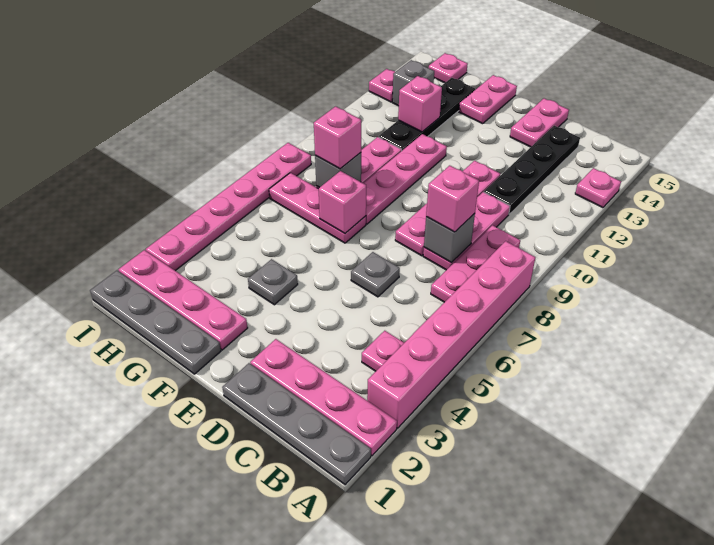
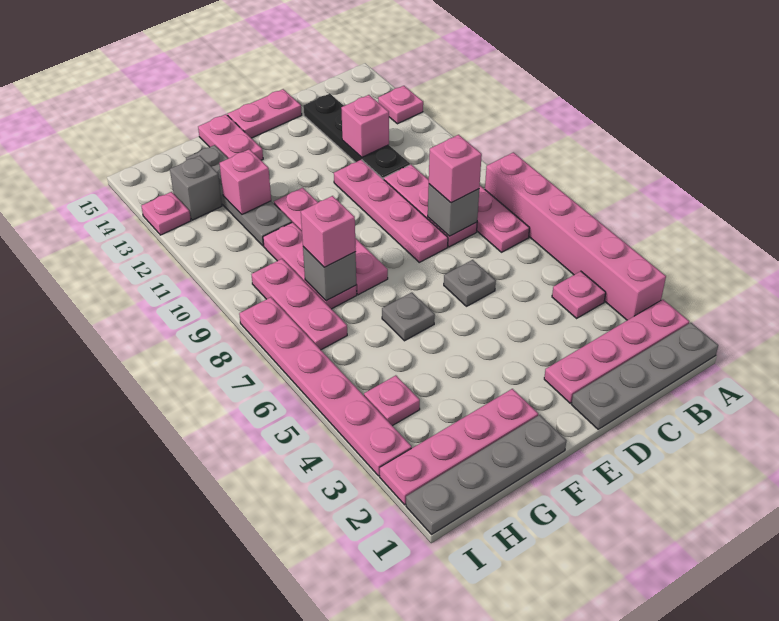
pink plate D14:D15 level 1 -> pink plate D15:E15 level 1
grey plate F4 level 1 -> grey plate F6 level 1
pink plate F7:H7 level 1 -> pink plate H7:H9 level 1
pink brick F7 level 2 -> pink brick C12 level 2
black plate G11:G14 level 1 -> grey plate G11:G14 level 1
pink plate H15 level 1 -> pink plate H4 level 1

